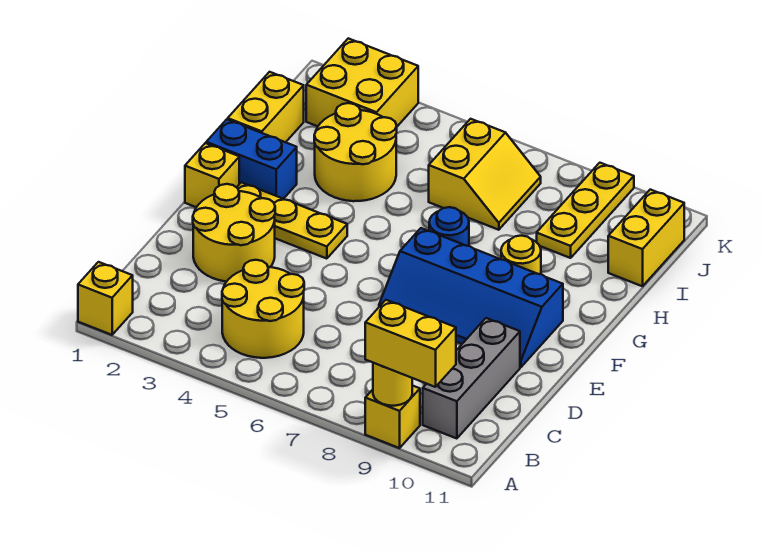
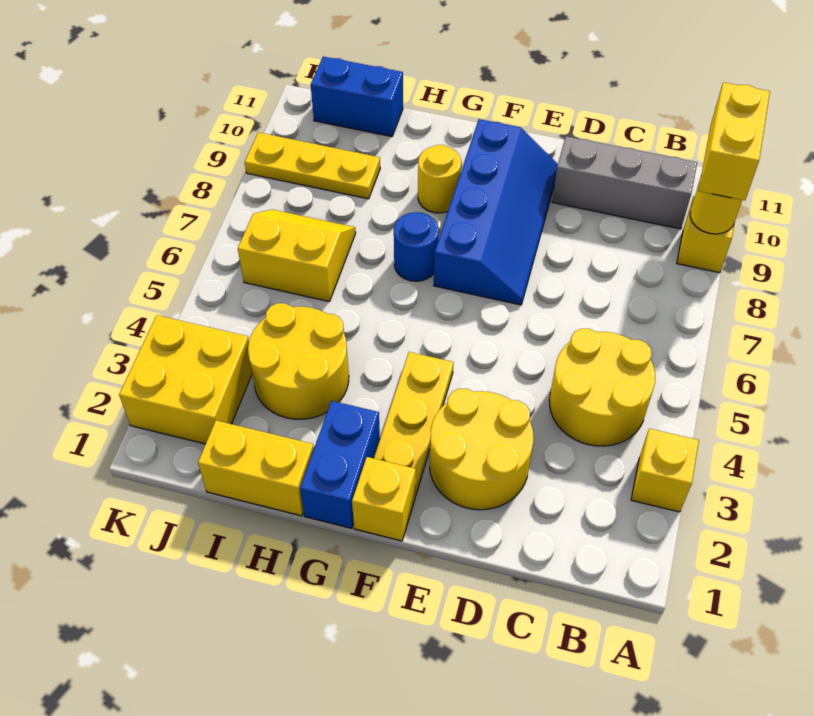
yellow brick A1 level 1 -> yellow brick A3 level 1
yellow brick I11:J11 level 1 -> blue brick I11:J11 level 1

